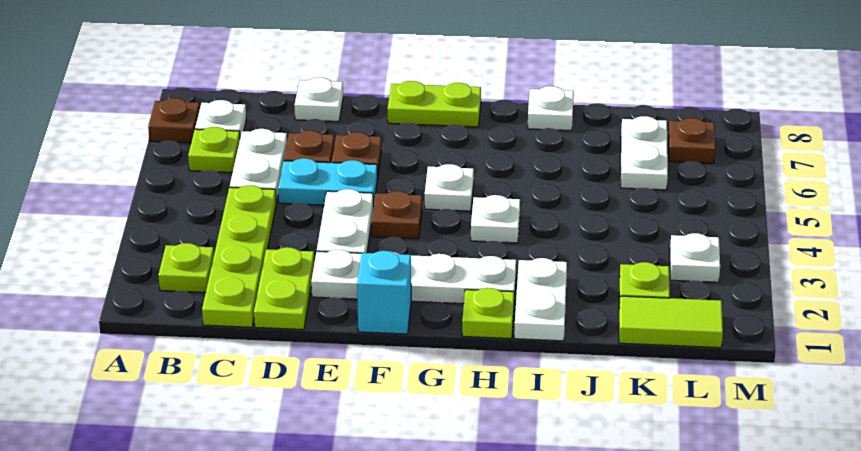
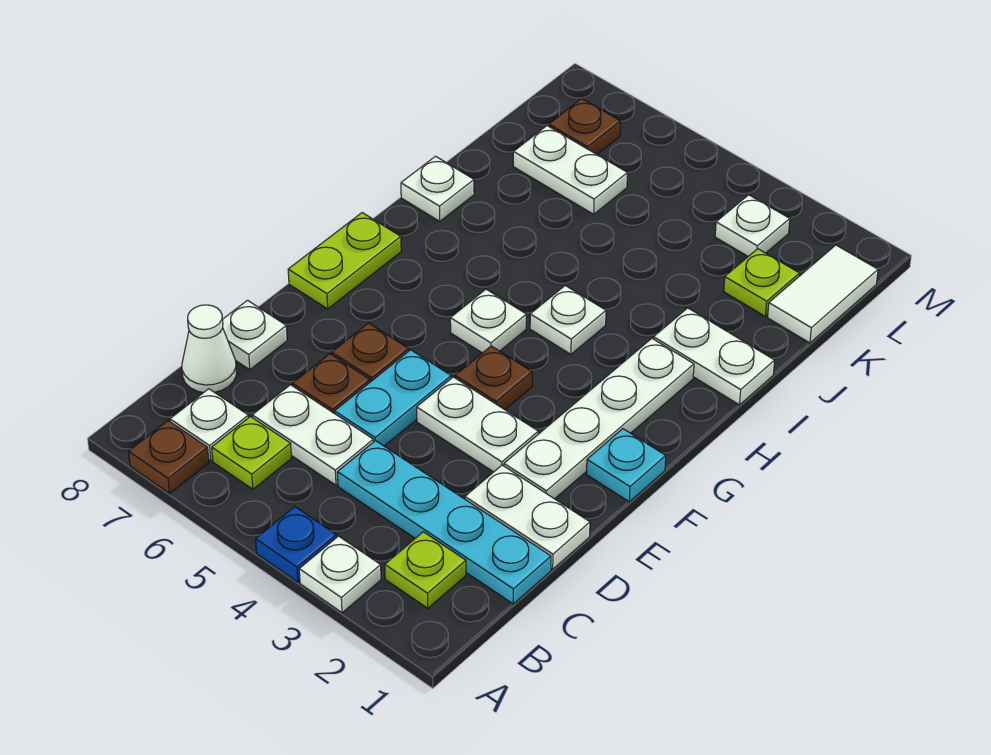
none -> white plate A3 level 1
none -> blue plate A4 level 1
lime plate C1:C4 level 1 -> cyan plate C1:C4 level 1
none -> white cone C8 level 1
lime plate D1:D2 level 1 -> white plate D1:D2 level 1
cyan brick F1 level 1 -> cyan plate F1 level 1
lime plate H1 level 1 -> none
lime tile K1:L1 level 1 -> white tile K1:L1 level 1

